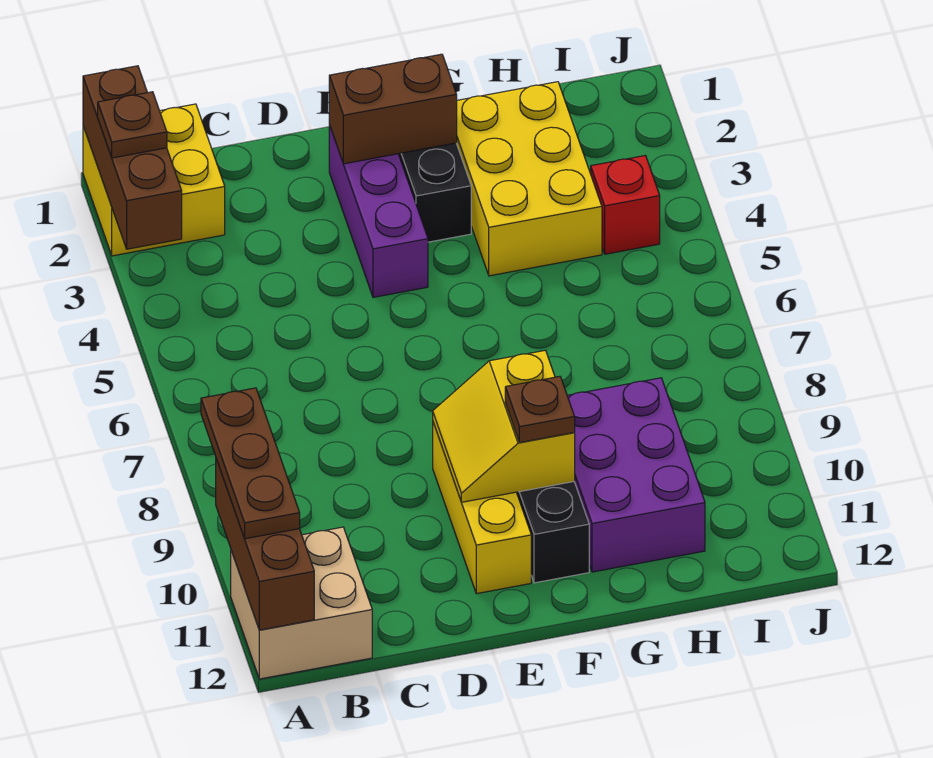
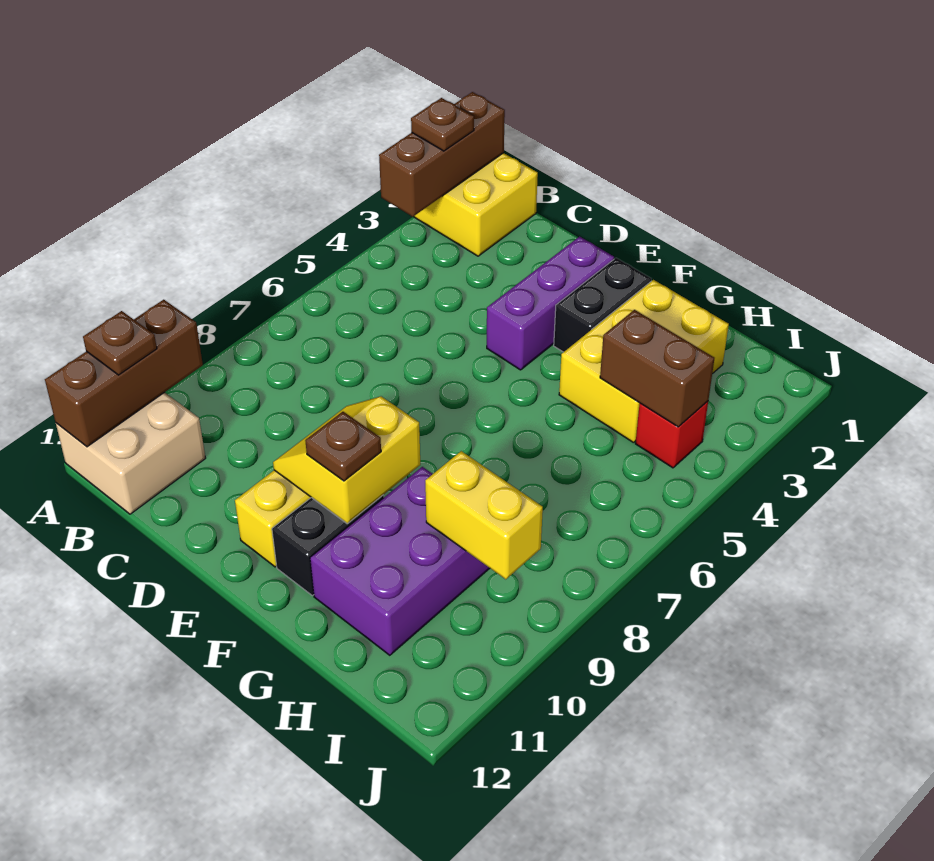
brown plate A9:A11 level 3 -> brown plate A11 level 3
brown brick E2:F2 level 2 -> brown brick H4:I4 level 2
none -> yellow brick H9:I9 level 2

